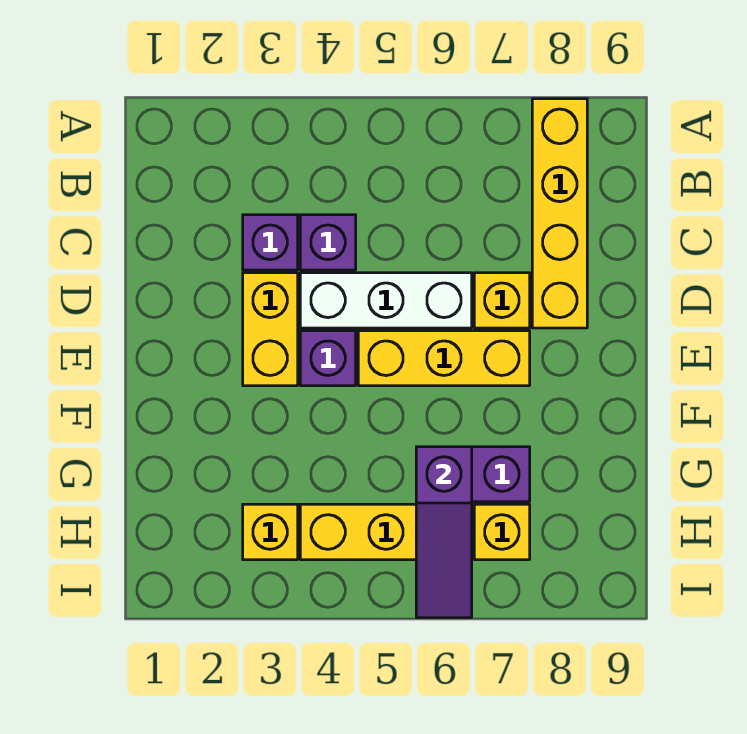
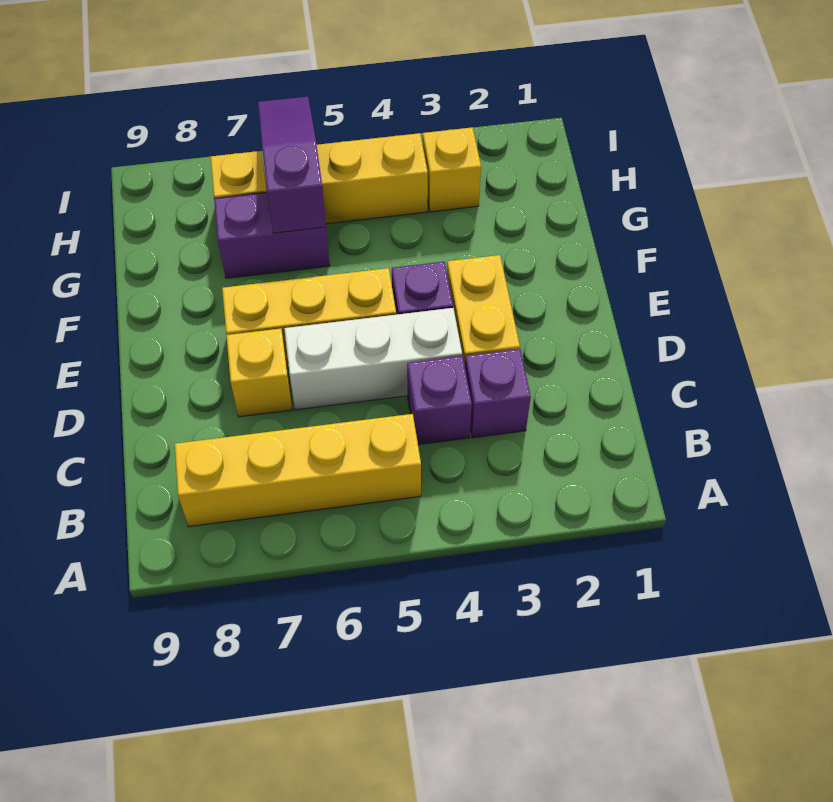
yellow brick A8:D8 level 1 -> yellow brick B5:B8 level 1

